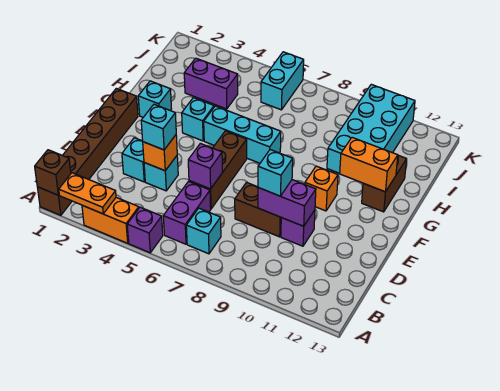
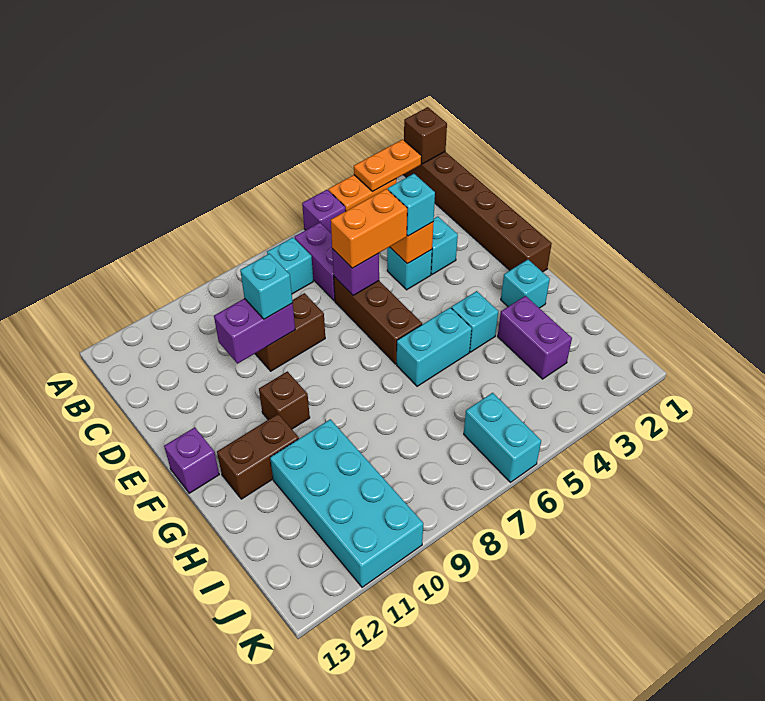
purple brick D10 level 1 -> purple brick F13 level 1
orange brick F10 level 1 -> brown brick F10 level 1
cyan brick G5:G7 level 1 -> cyan brick G5:G6 level 1
orange brick G11:G12 level 2 -> orange brick D5:D6 level 3
brown brick G12:H12 level 1 -> brown brick G11:G12 level 1
purple brick I3:I4 level 1 -> purple brick H3:I3 level 1

